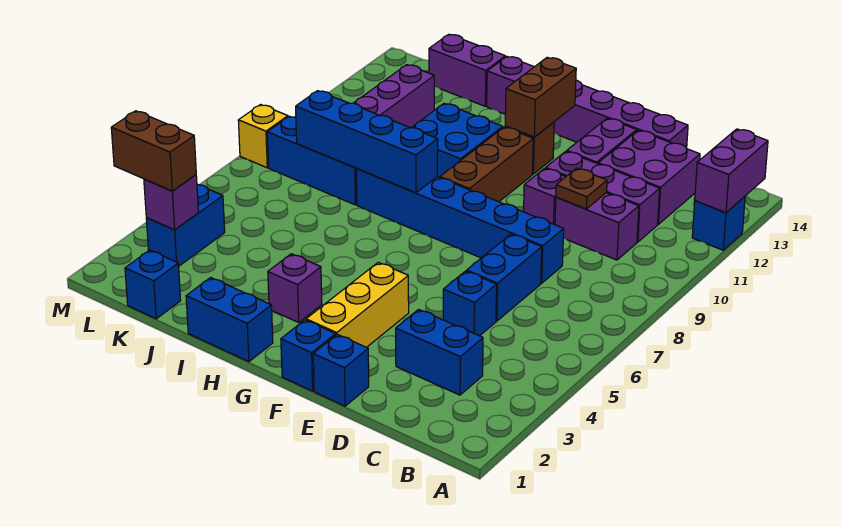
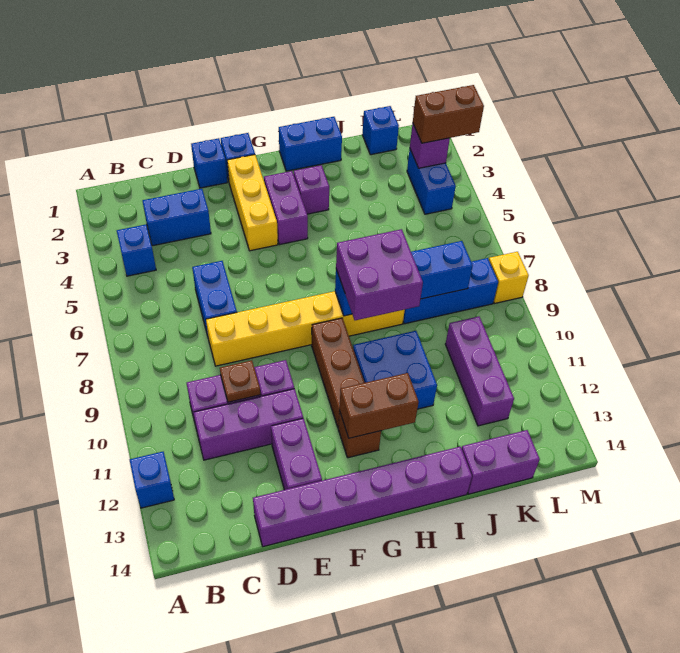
purple brick A12:A13 level 2 -> purple brick G3:G4 level 1
purple brick C12:D13 level 1 -> purple brick H8:I9 level 3
blue brick D5 level 1 -> blue brick B4 level 1
blue brick D8:I8 level 1 -> yellow brick D8:I8 level 1
brown brick G12:G13 level 2 -> brown brick G12:H12 level 2

